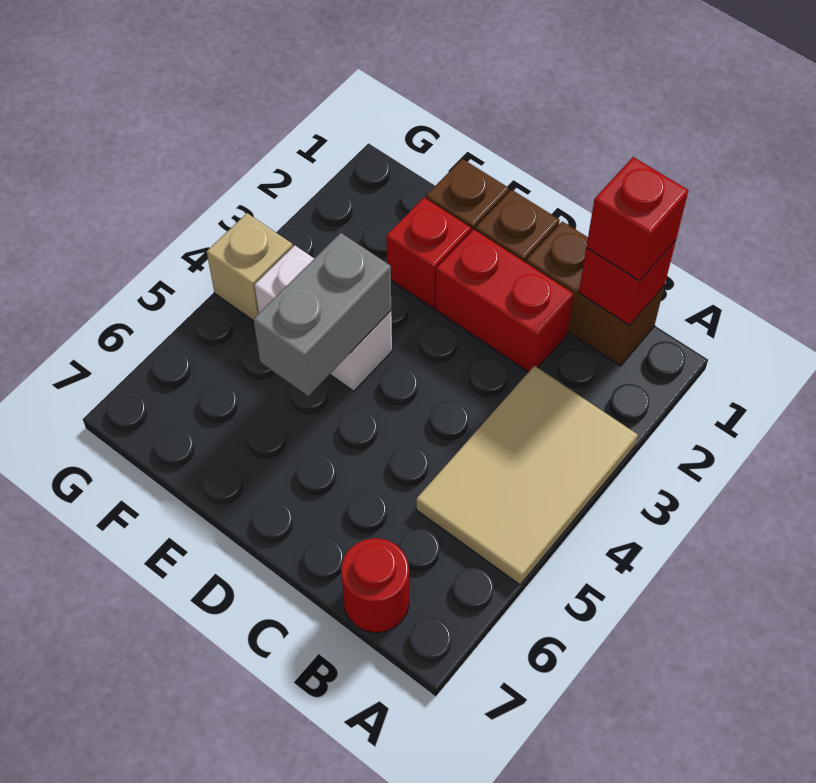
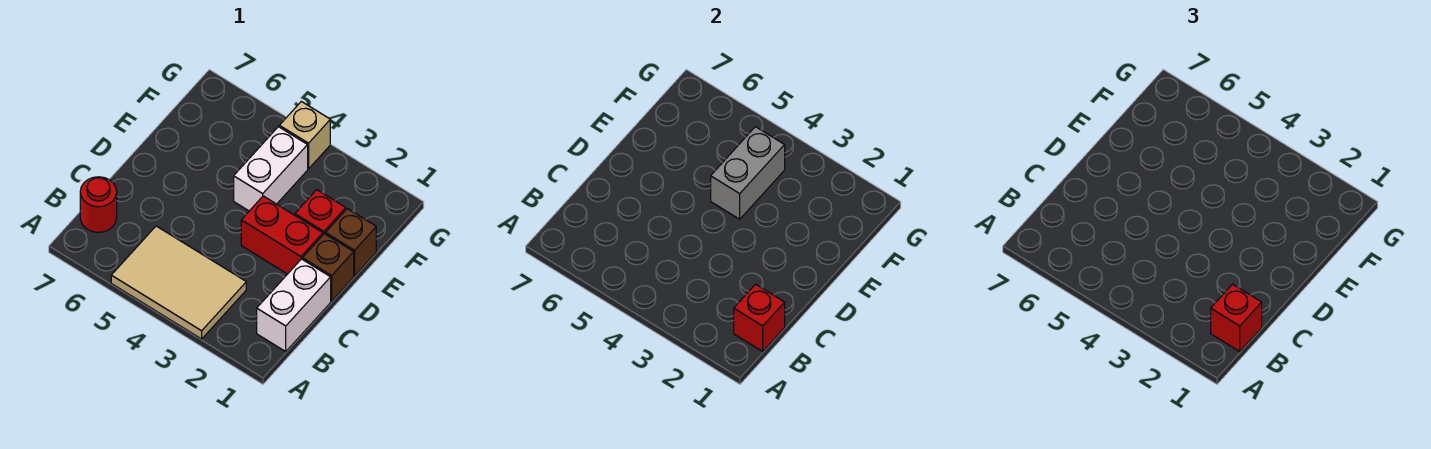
brown brick B1:C1 level 1 -> white brick B1:C1 level 1
red brick C2:D2 level 1 -> red brick D2:D3 level 1
grey brick E4:E5 level 2 -> grey brick E4:F4 level 2

